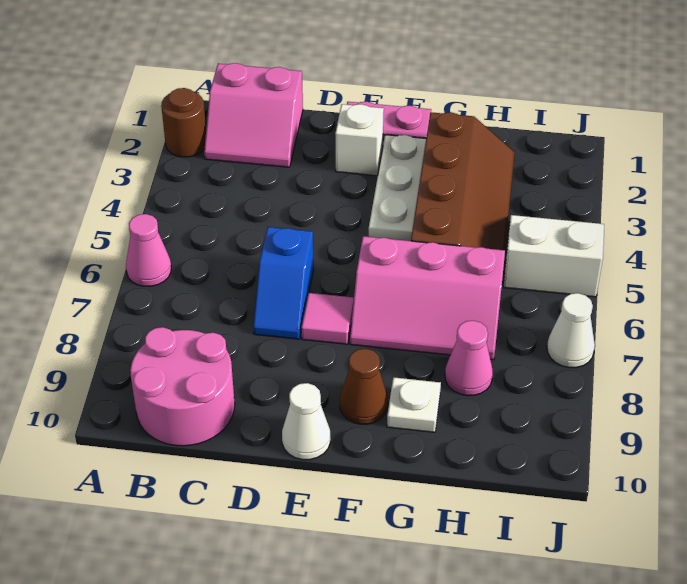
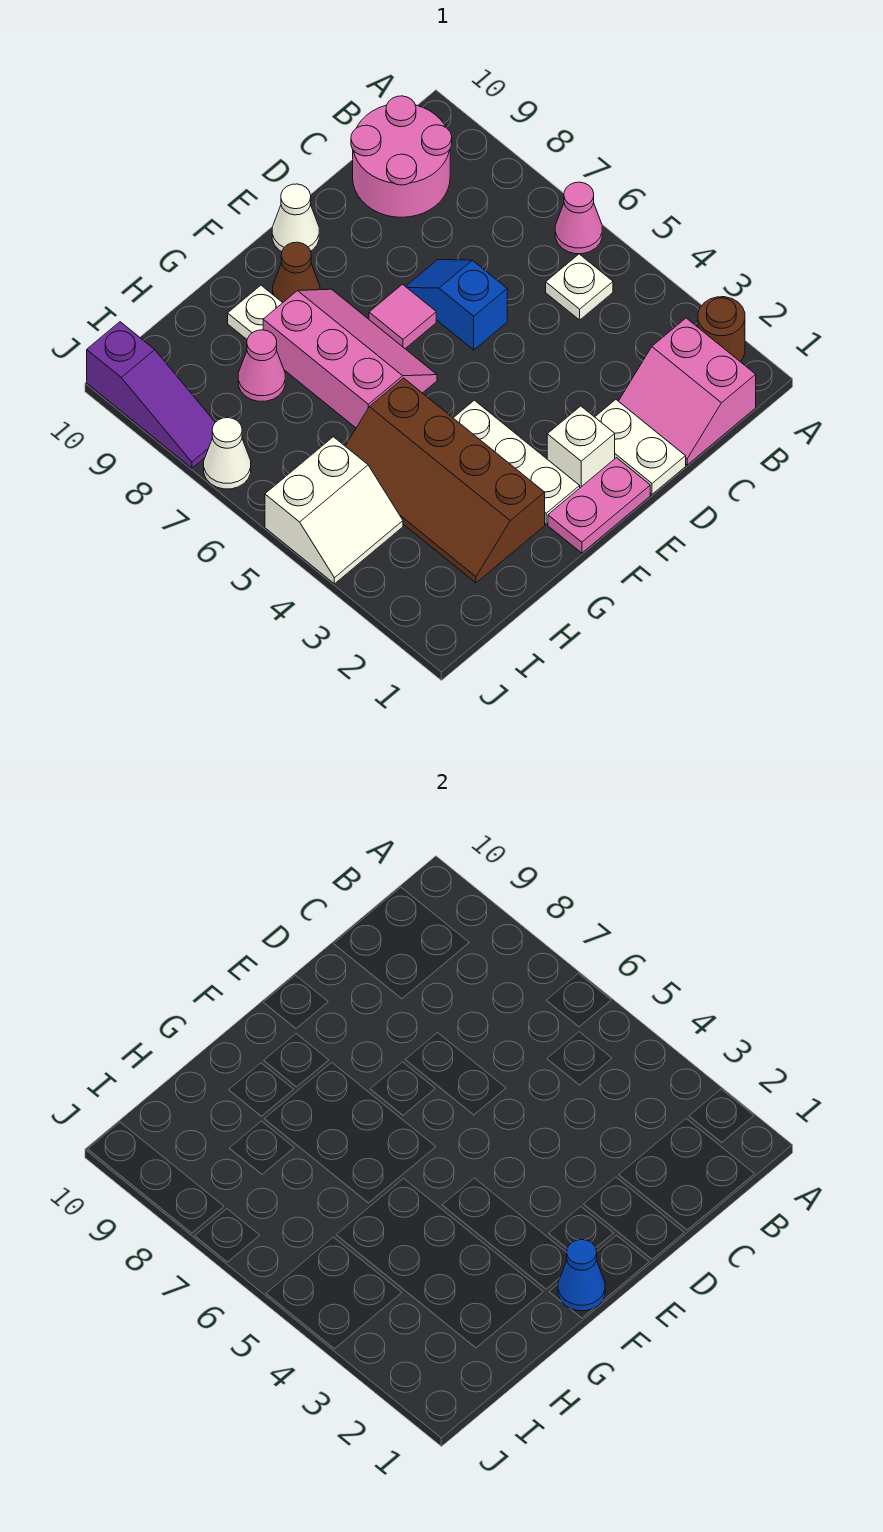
pink slope B1:C2 level 1 top 1 -> pink slope B1:C2 level 1 top B
none -> white plate B5 level 1
none -> white plate D1:D2 level 1
none -> blue cone F1 level 2
pink slope F6:H7 level 1 top 6 -> pink slope F6:G8 level 1 top G
none -> purple slope J8:J10 level 1 top 10

